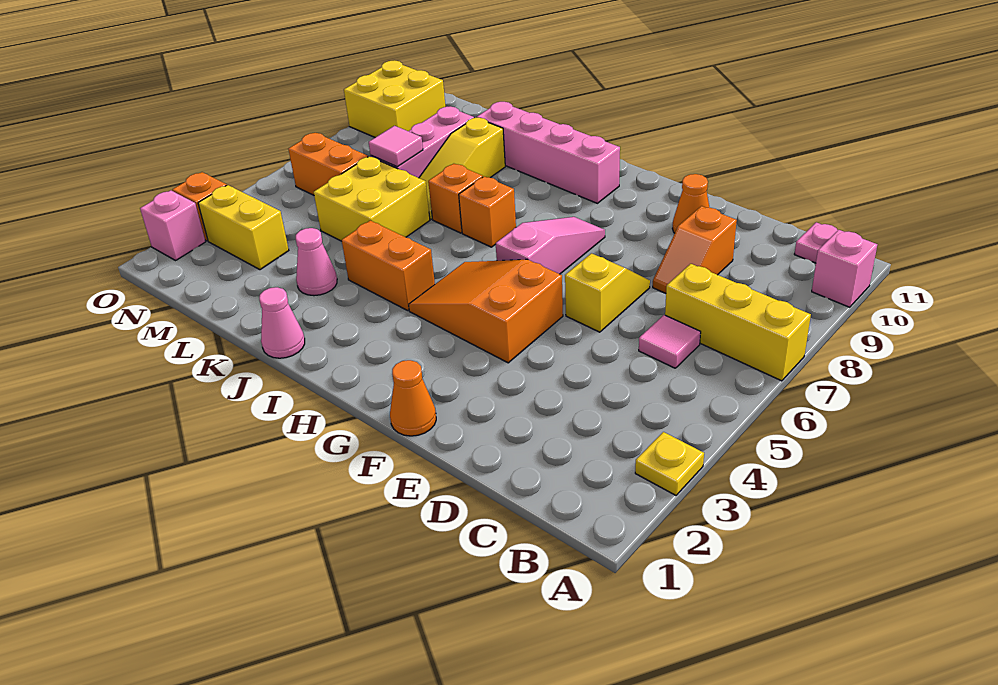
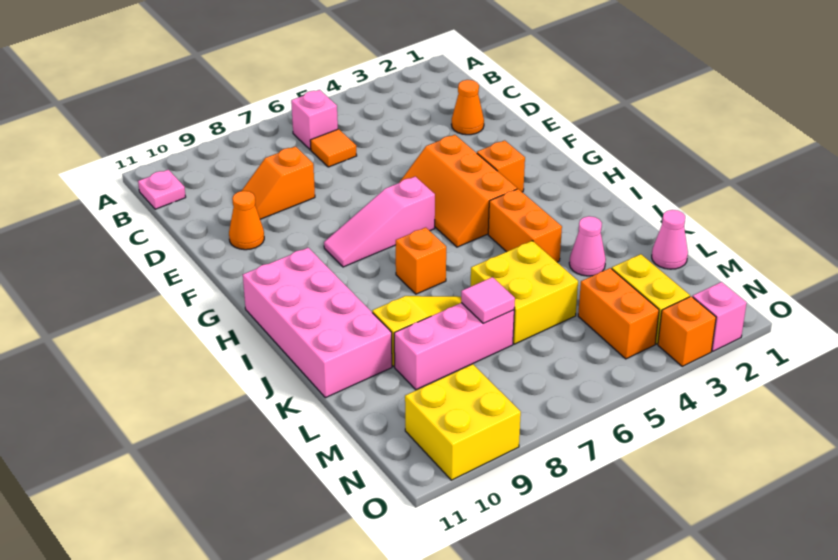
yellow plate A3 level 1 -> none
yellow brick A7:C7 level 1 -> none
pink brick A10 level 1 -> pink brick B6 level 1
pink tile C6 level 1 -> orange tile C6 level 1
orange slope D8:D9 level 1 top 9 -> orange slope D8:D9 level 1 top 8
yellow slope E6:E7 level 1 top 6 -> none
orange cone F1 level 1 -> orange cone D2 level 1
orange slope F4:H5 level 1 top F -> orange slope F4:H5 level 1 top 4
pink brick H10:K10 level 1 -> pink brick H10:K11 level 1
pink cone J1 level 1 -> pink cone L1 level 1
orange brick J7 level 1 -> orange brick G3 level 1
orange brick M6:N6 level 1 -> orange brick M4:N4 level 1

